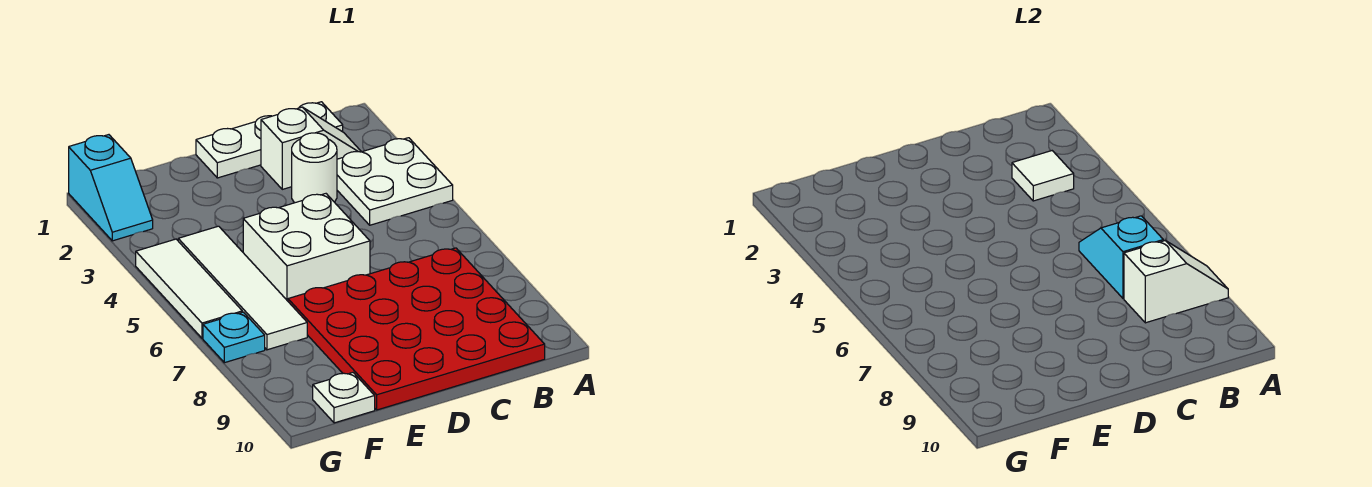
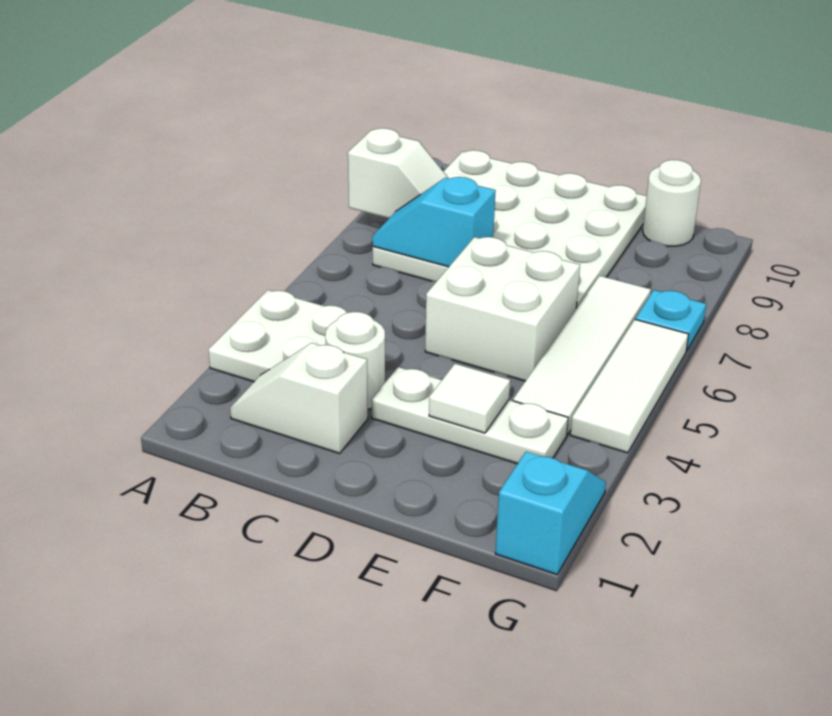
white slope A8:B8 level 2 top B -> white slope A8:B8 level 2 top A
white plate B1:D1 level 1 -> white plate D3:F3 level 1
white tile B3 level 2 -> white tile E3 level 2
cyan slope B6:B7 level 2 top 7 -> cyan slope B7:C7 level 2 top C
red plate B7:E10 level 1 -> white plate B7:E10 level 1
white plate F10 level 1 -> white round brick F10 level 1

